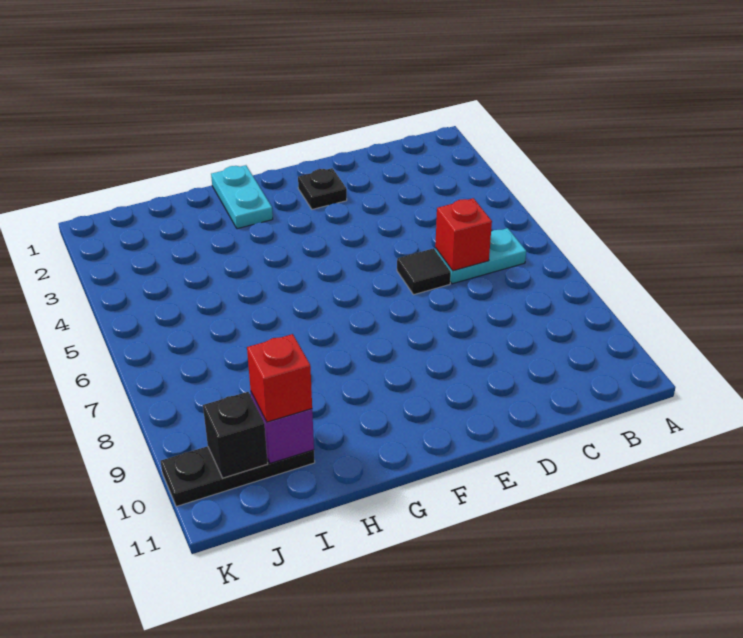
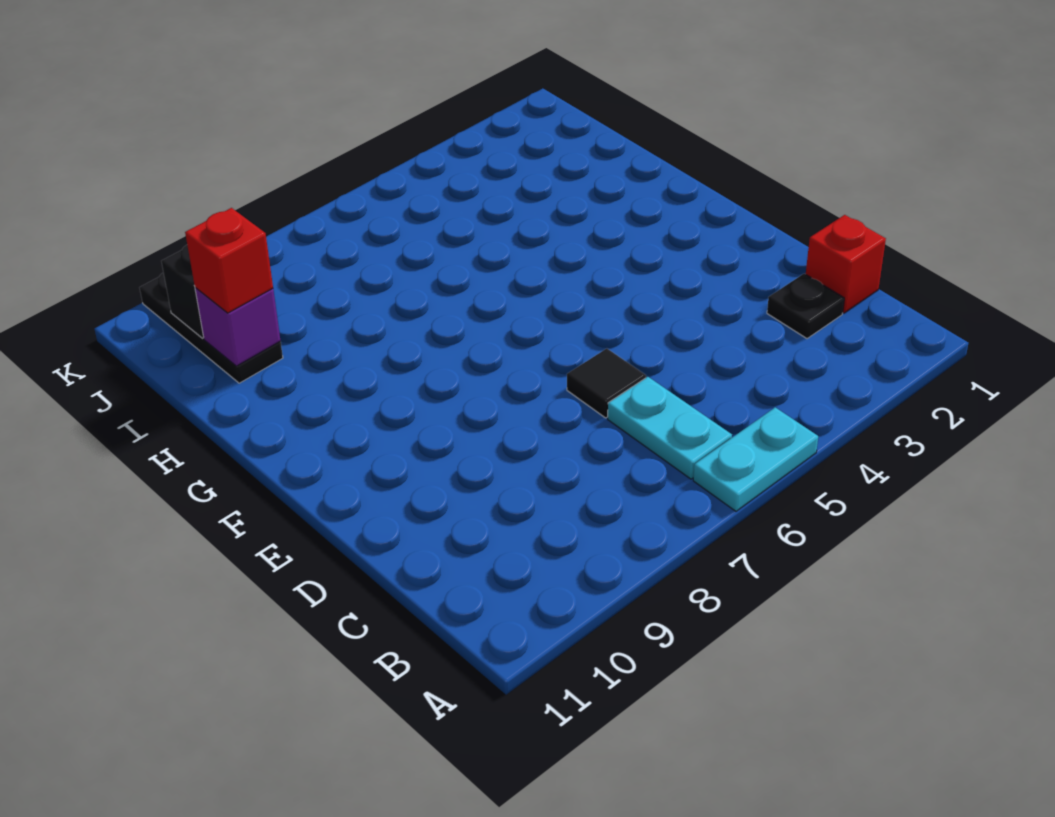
red brick C6 level 2 -> red brick C1 level 1
black plate E2 level 1 -> black plate C2 level 1
cyan plate G1:G2 level 1 -> cyan plate A5:A6 level 1

